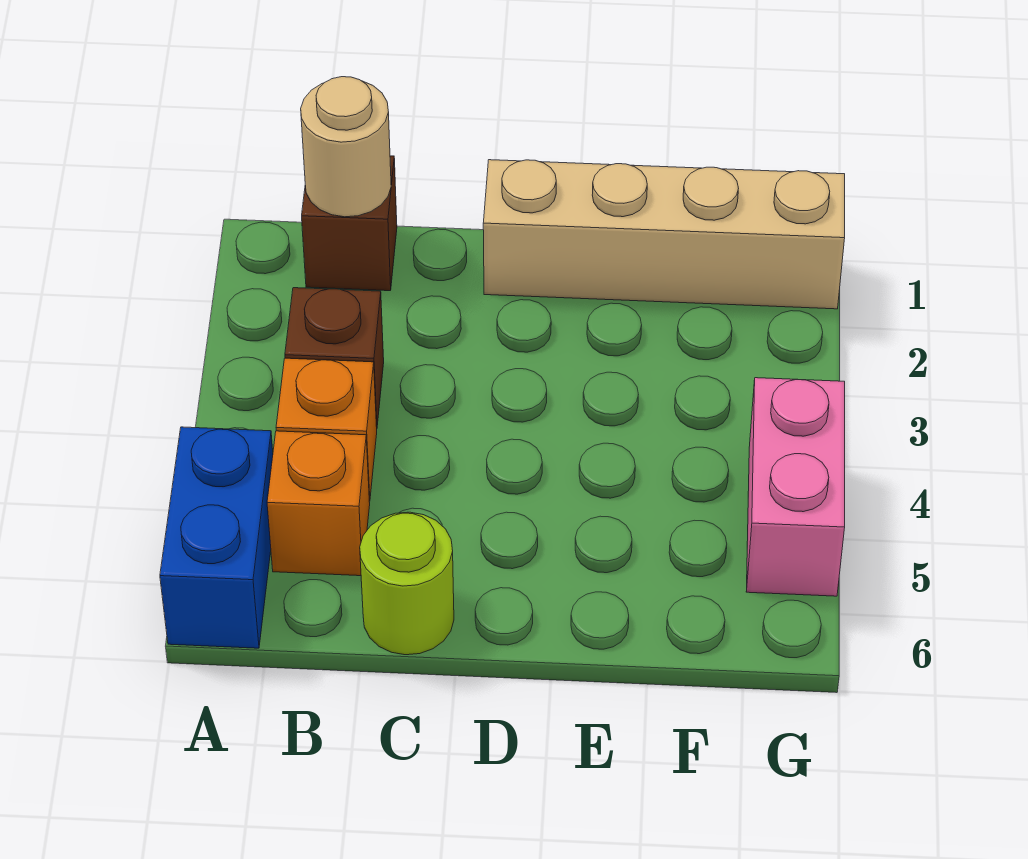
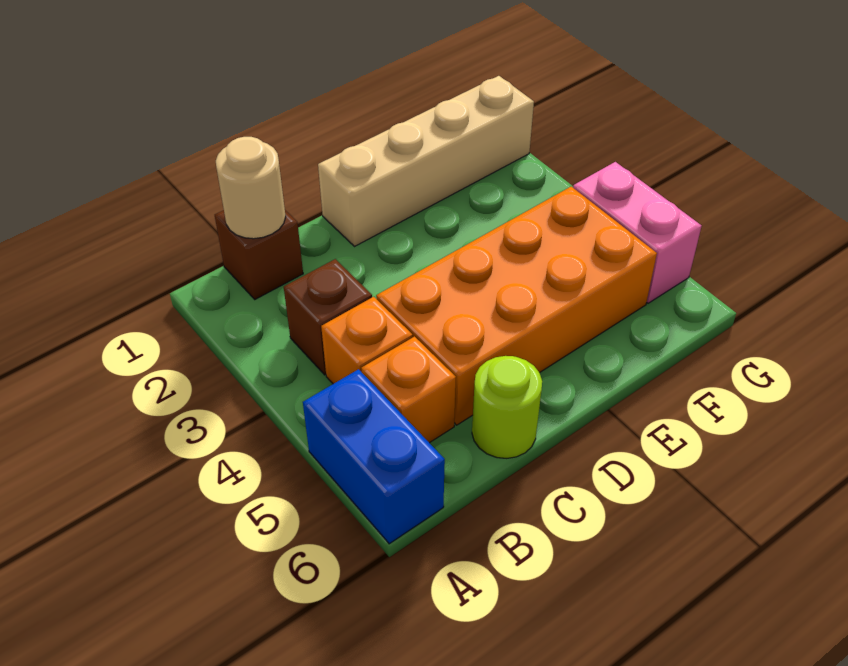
none -> orange brick C4:F5 level 1

